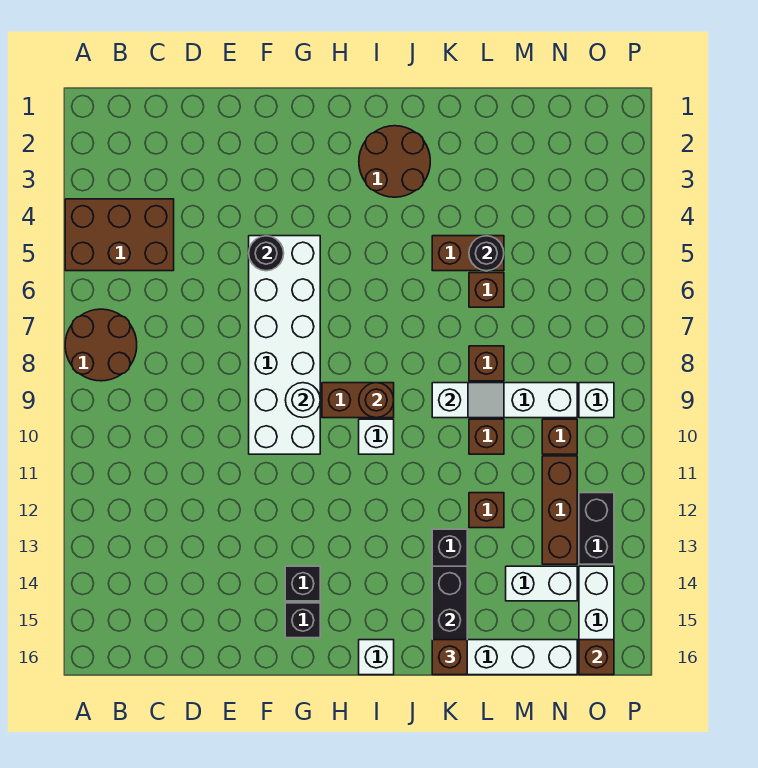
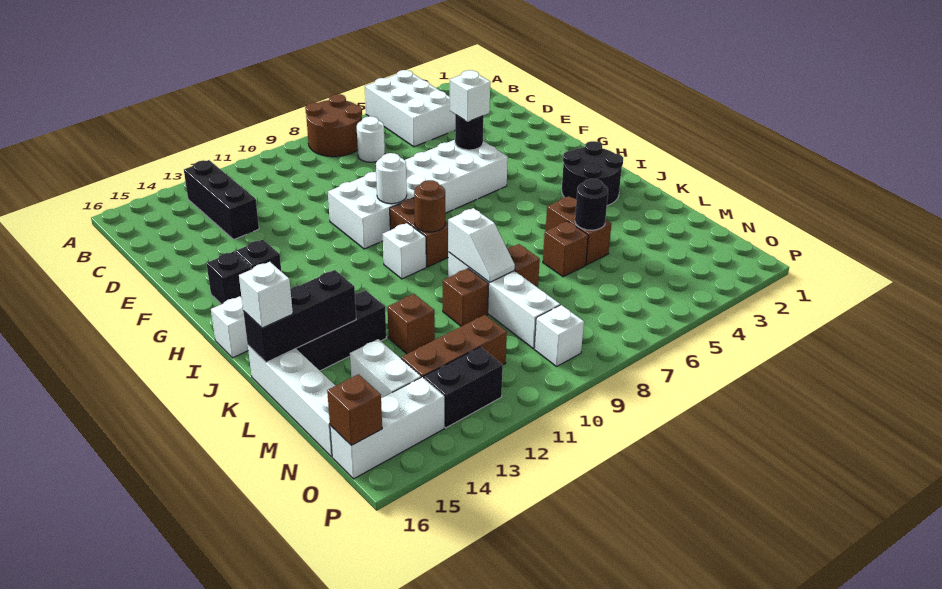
brown brick A4:C5 level 1 -> white brick A4:C5 level 1
none -> black brick B13:D13 level 1
none -> white round brick C7 level 1
none -> white brick F5 level 3
brown round brick I2:J3 level 1 -> black round brick I2:J3 level 1
brown brick K16 level 3 -> white brick K16 level 3
brown brick N10 level 1 -> none

